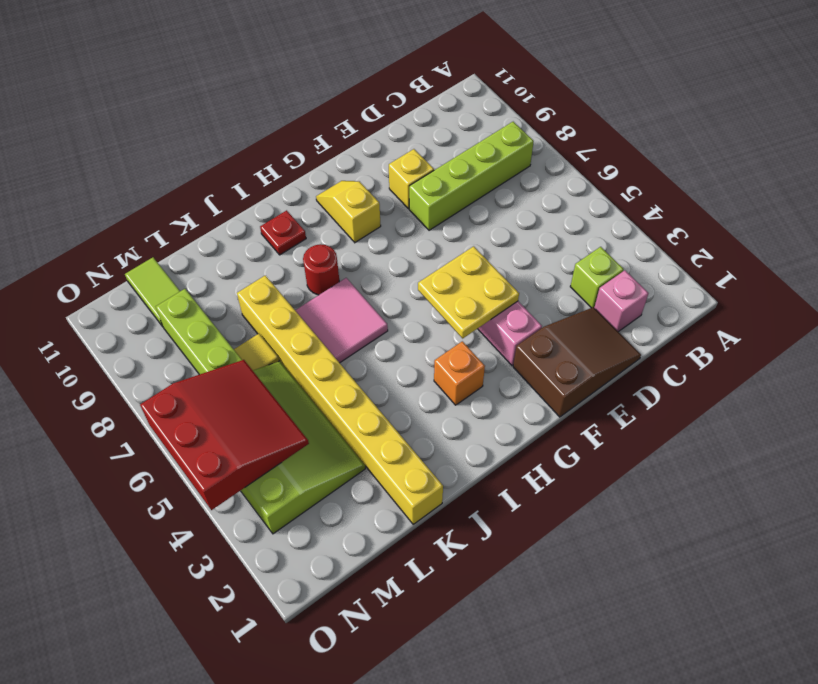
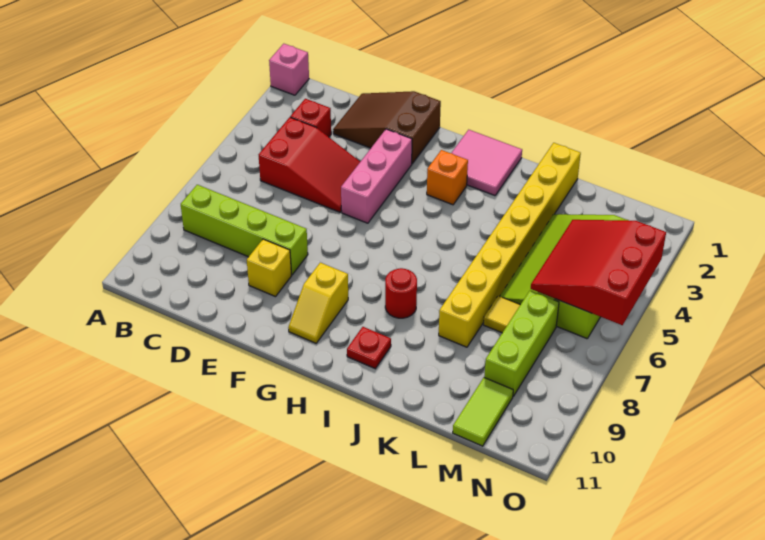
pink brick C2 level 1 -> pink brick A1 level 1
lime brick C3 level 1 -> red brick C3 level 1
none -> red slope C4:E5 level 1 top C
yellow plate F4:G5 level 2 -> none
pink tile I6:J7 level 1 -> pink tile H1:I2 level 1

